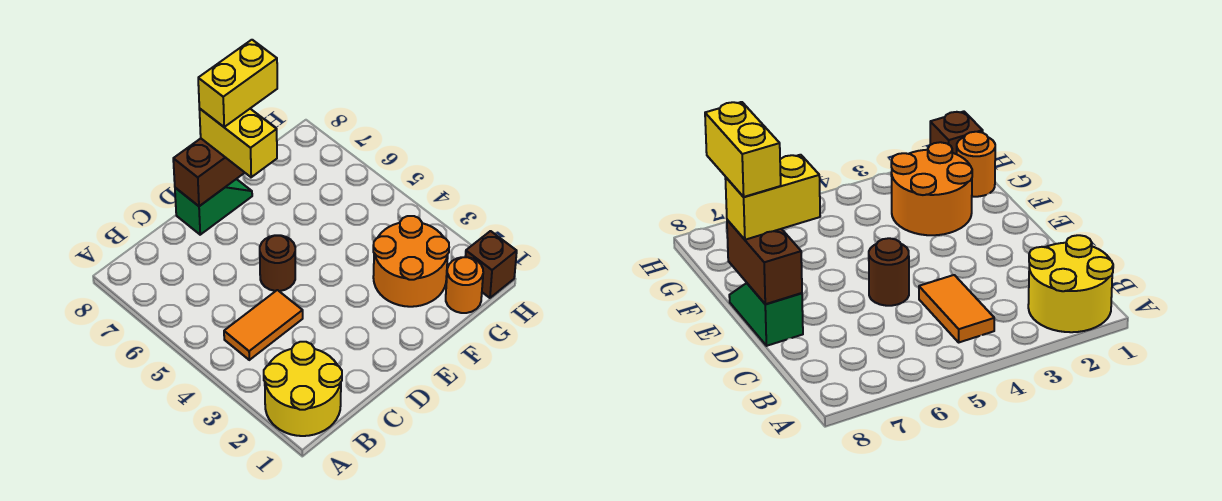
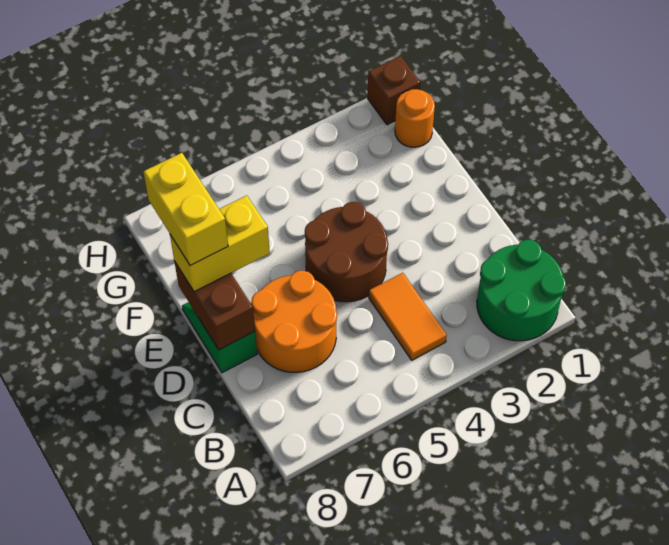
yellow round brick A1:B2 level 1 -> green round brick A1:B2 level 1
brown round brick D5 level 1 -> brown round brick D4:E5 level 1
orange round brick F2:G3 level 1 -> orange round brick C6:D7 level 1

